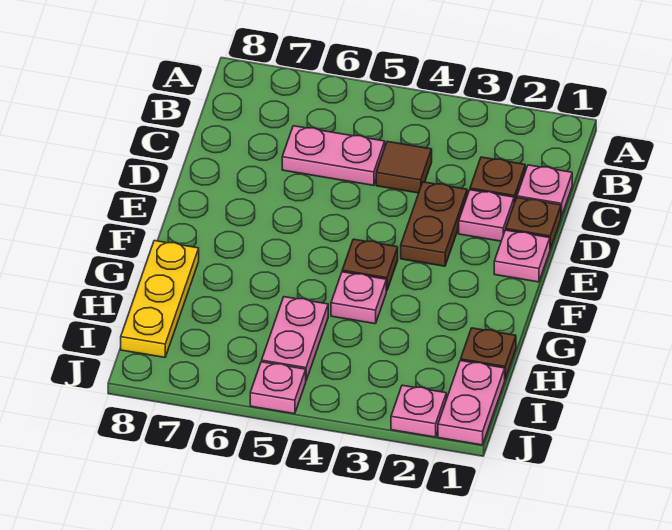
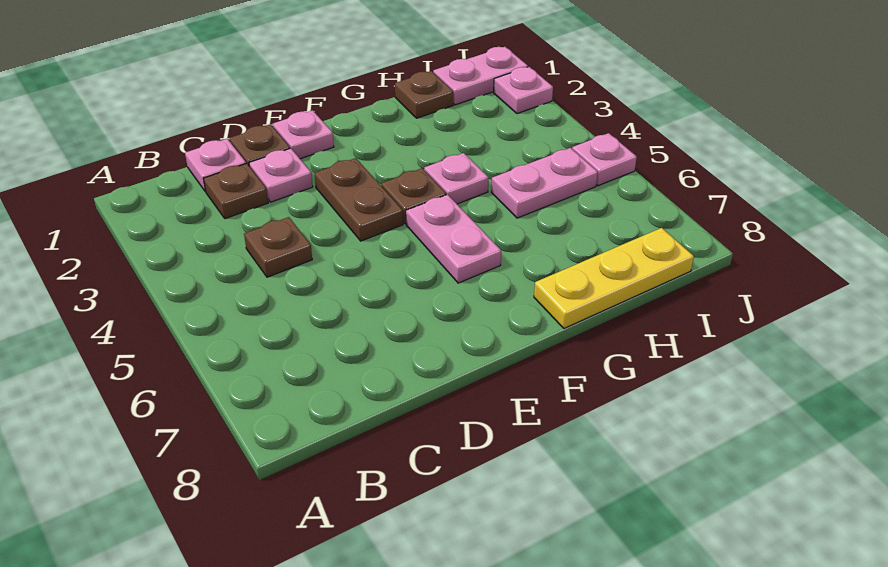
brown tile C4 level 1 -> brown plate C4 level 1
pink plate C5:C6 level 1 -> pink plate F5:F6 level 1
brown plate D3:E3 level 1 -> brown plate E3:E4 level 1

